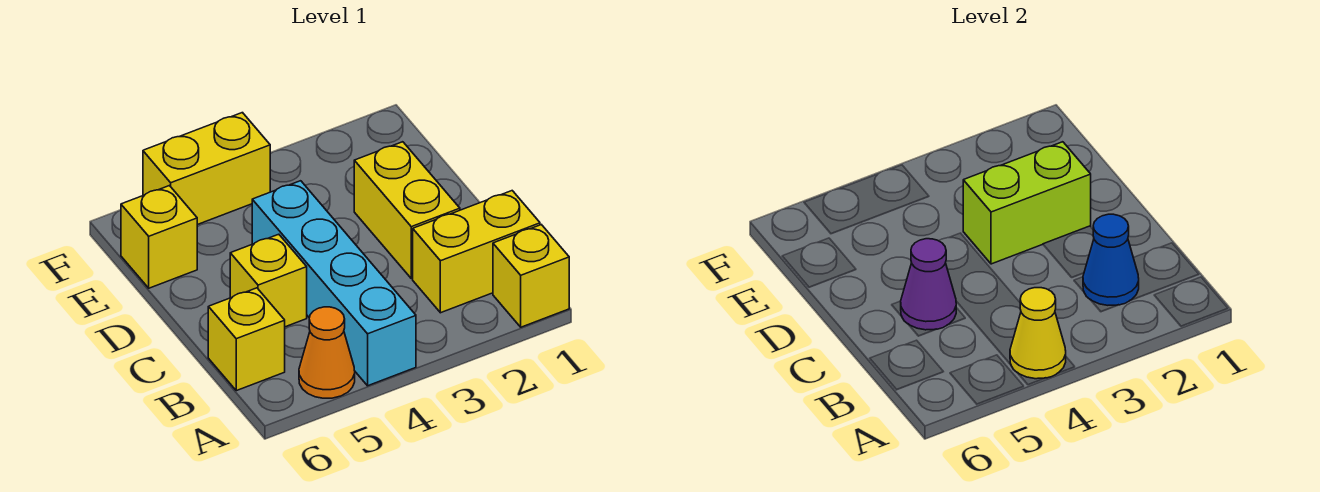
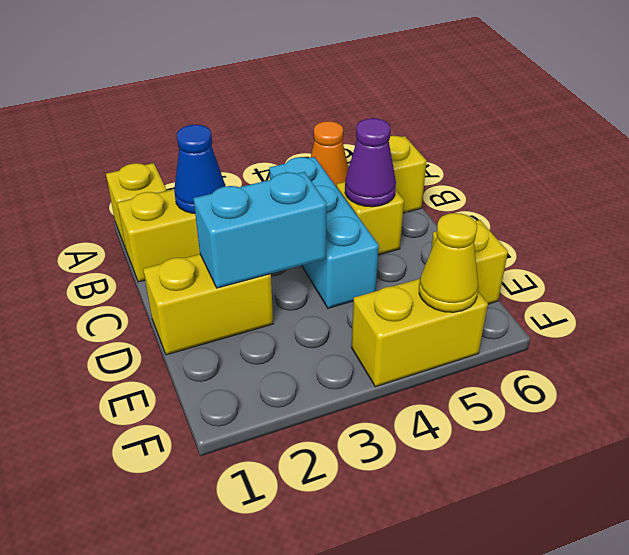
cyan brick A4:D4 level 1 -> cyan brick B4:D4 level 1
yellow cone A4 level 2 -> yellow cone F5 level 2
yellow brick C2:D2 level 1 -> yellow brick D1:D2 level 1
lime brick D2:D3 level 2 -> cyan brick D2:D3 level 2

